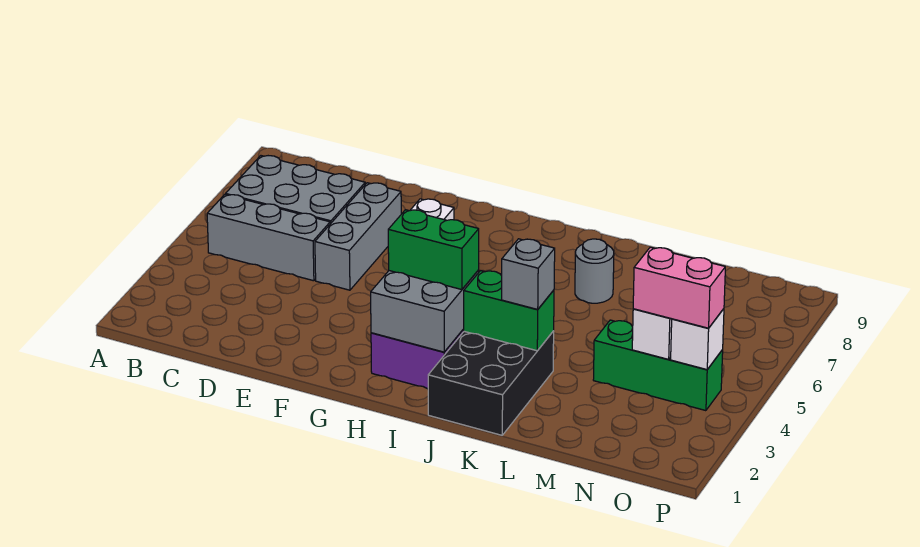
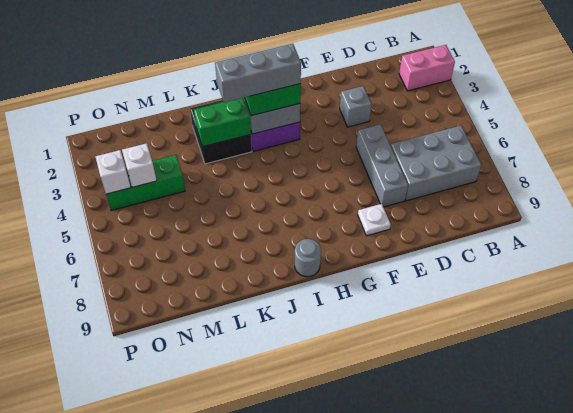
grey brick B5:D5 level 1 -> grey brick H3:J3 level 4
black brick J1:K3 level 1 -> black brick J2:K3 level 1
grey brick K3 level 3 -> grey brick E3 level 1
grey round brick K7 level 1 -> grey round brick I9 level 1
pink brick N4:O4 level 3 -> pink brick A2:B2 level 1

